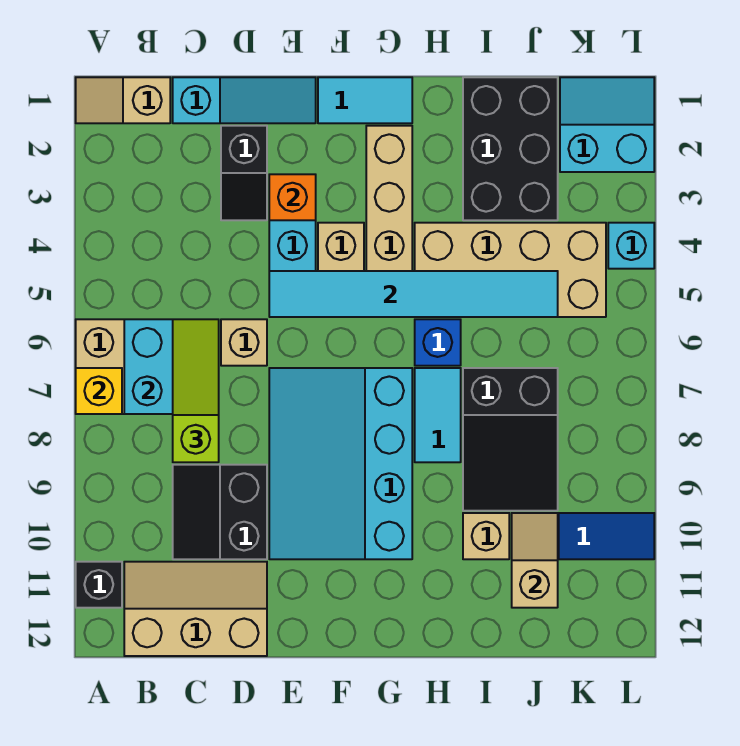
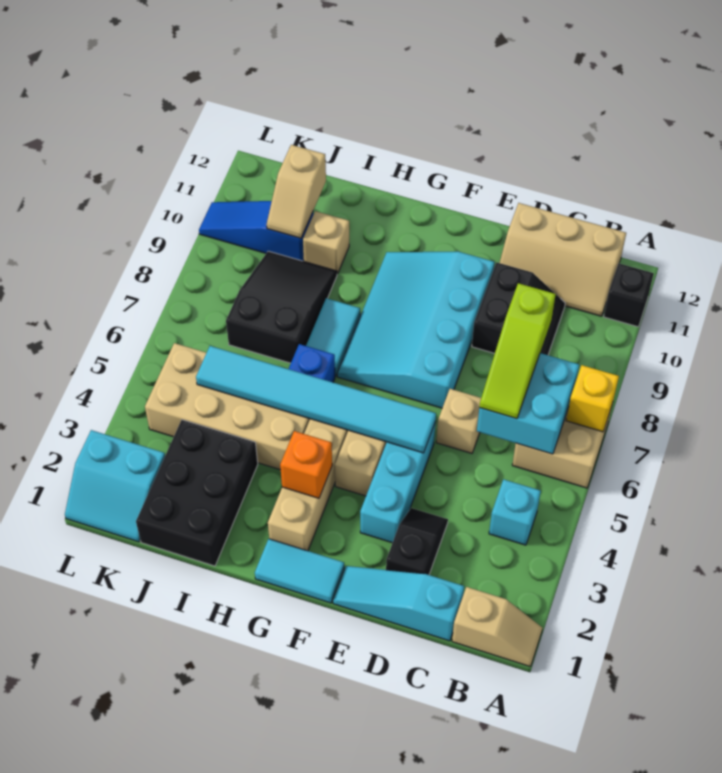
orange brick E3 level 2 -> orange brick G3 level 2
cyan slope E7:G10 level 1 top G -> cyan slope E7:G10 level 1 top E
cyan brick L4 level 1 -> cyan brick B4 level 1

